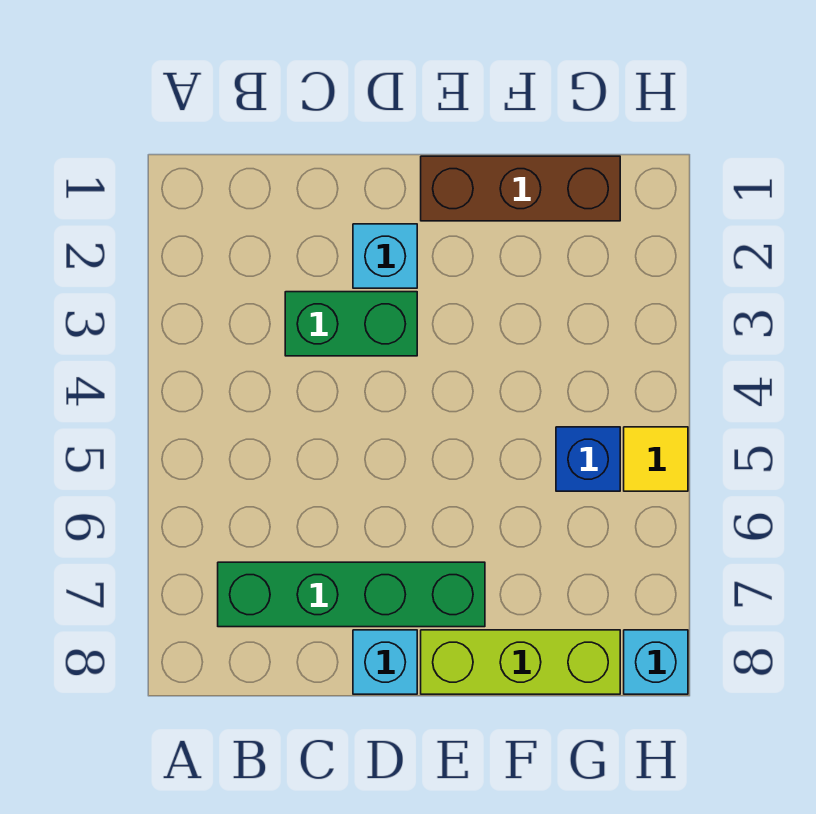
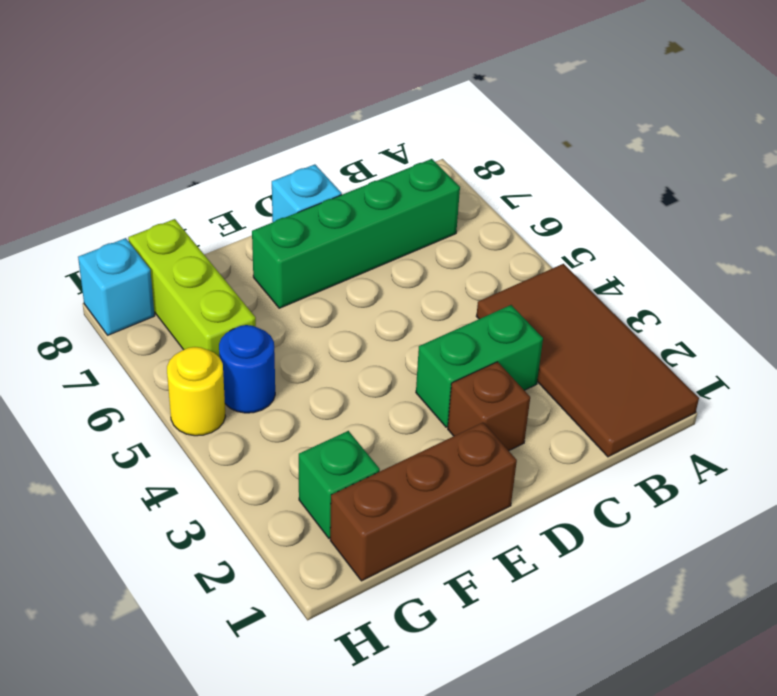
none -> brown tile A1:B4 level 1
cyan brick D2 level 1 -> brown brick D2 level 1
lime brick E8:G8 level 1 -> lime brick G6:G8 level 1
none -> green brick G2 level 1
blue brick G5 level 1 -> blue round brick G5 level 1
yellow tile H5 level 1 -> yellow round brick H5 level 1

